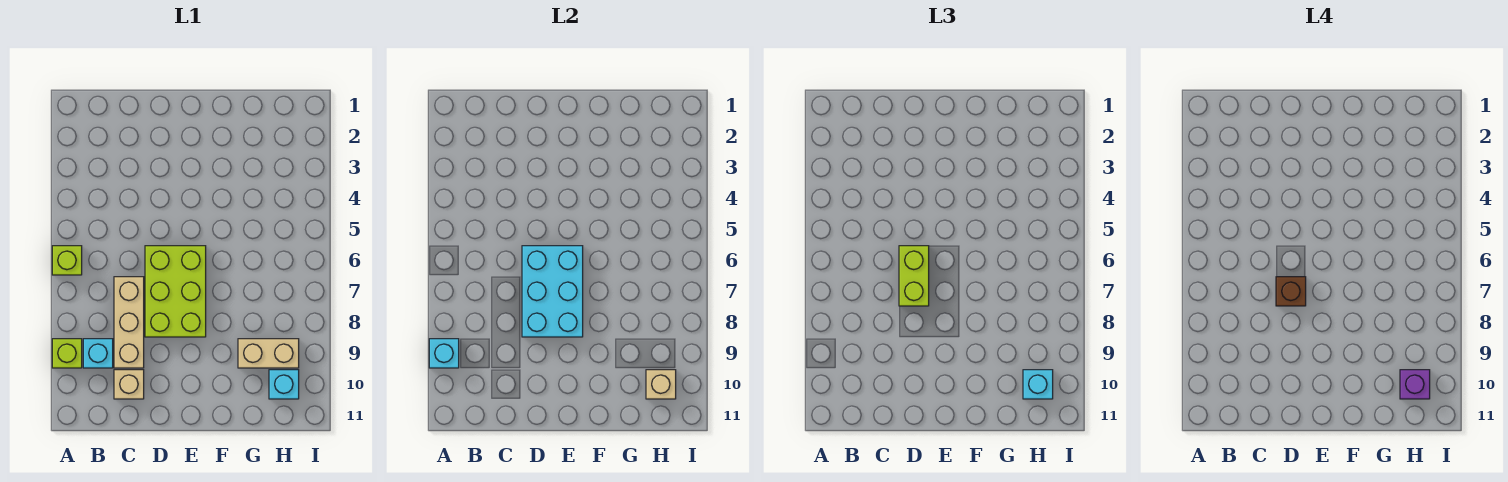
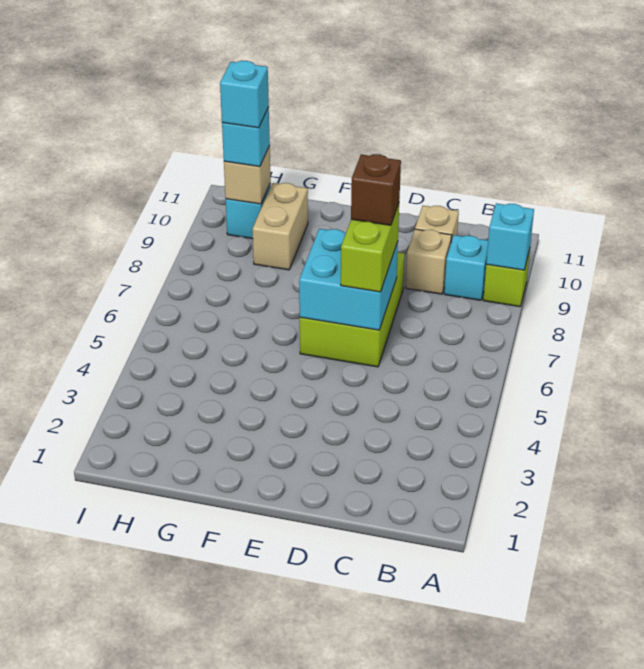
lime brick A6 level 1 -> none
tan brick C7:C9 level 1 -> tan brick C9 level 1
cyan brick D6:E8 level 2 -> cyan brick D6:E7 level 2
tan brick G9:H9 level 1 -> tan brick G9:G10 level 1
purple brick H10 level 4 -> cyan brick H10 level 4

